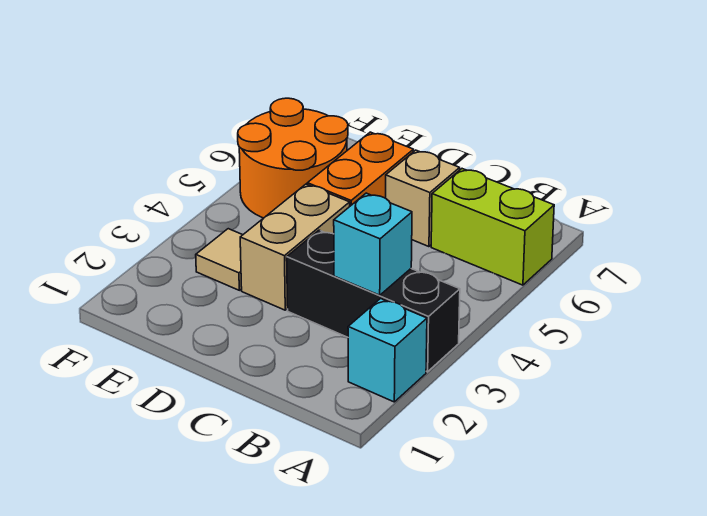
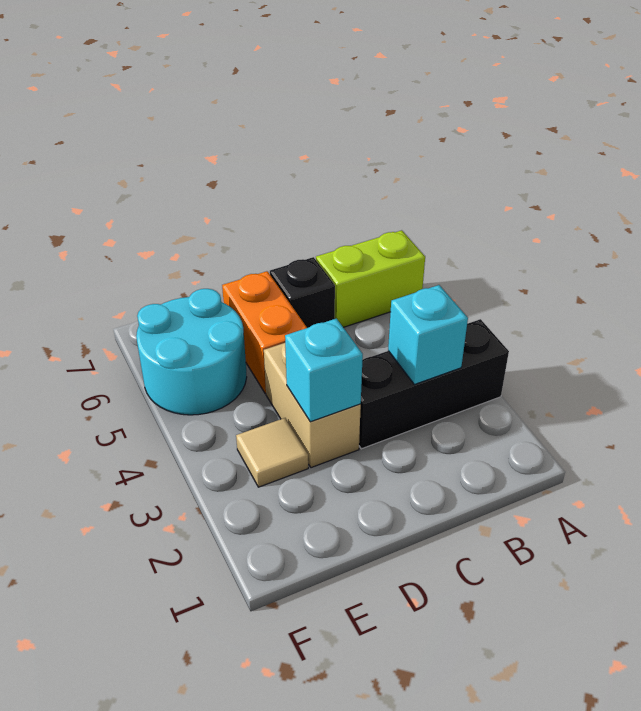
cyan brick A2 level 1 -> cyan brick D3 level 2
tan brick C6 level 1 -> black brick C6 level 1
orange round brick E5:F6 level 1 -> cyan round brick E5:F6 level 1

